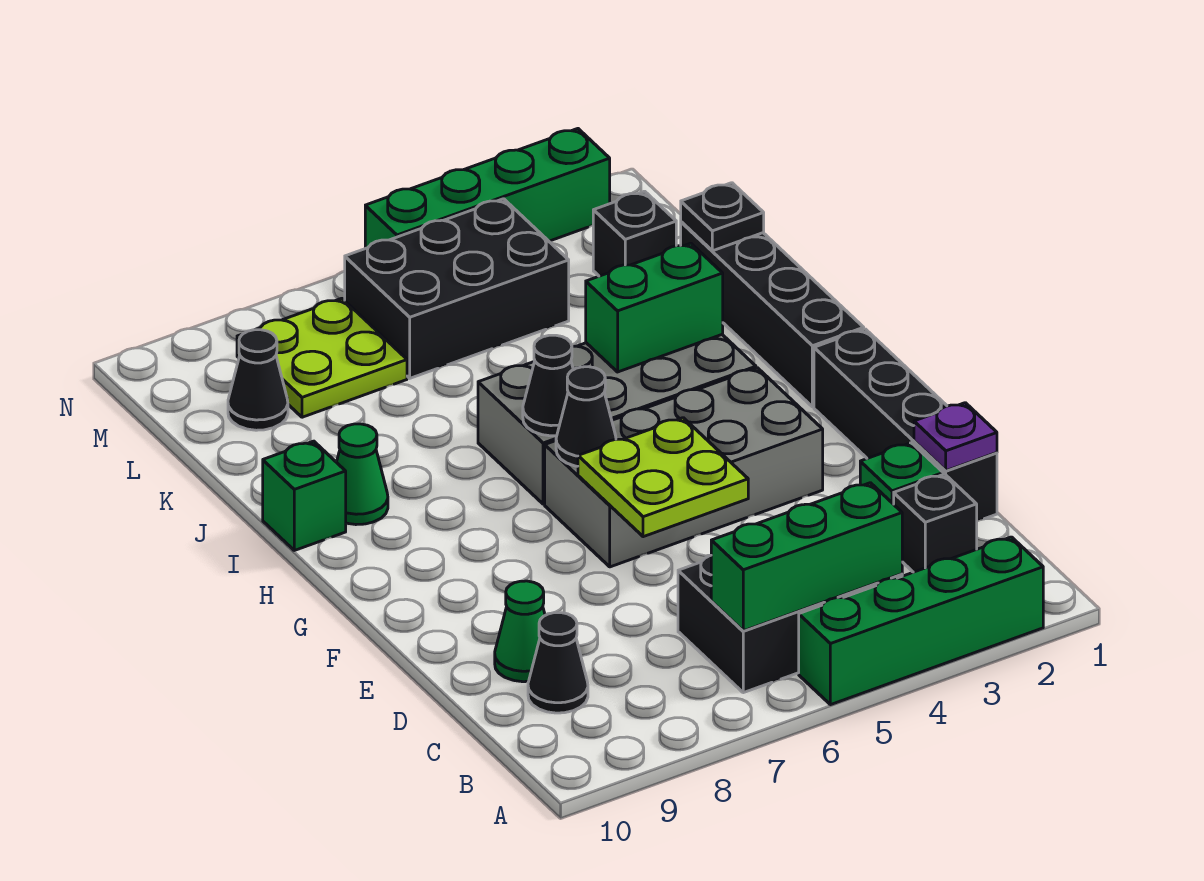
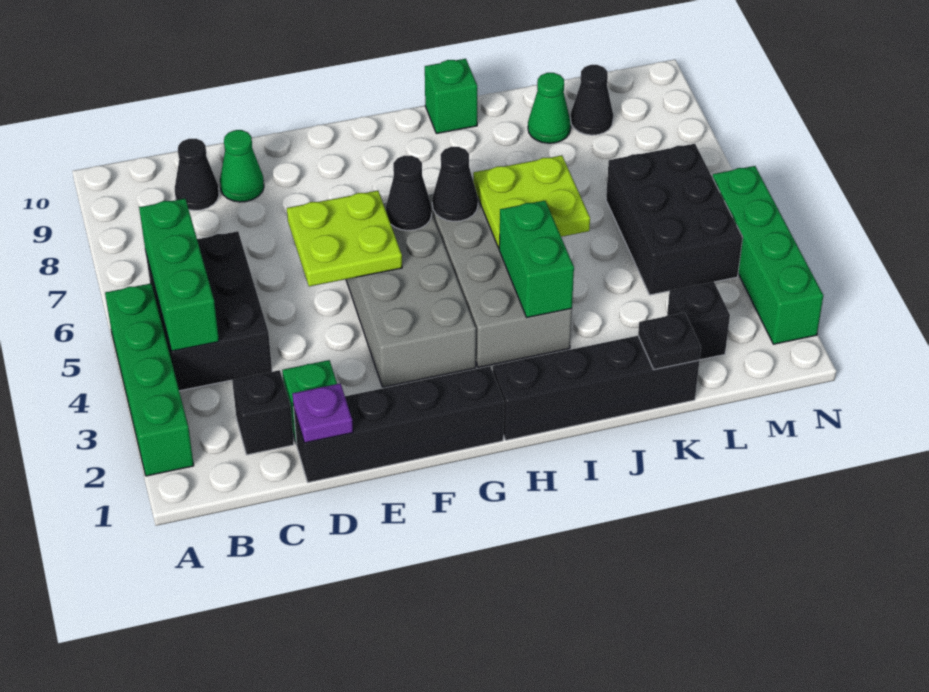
green cone I9 level 1 -> green cone K9 level 1
lime plate L7:M8 level 1 -> lime plate I5:J6 level 2

